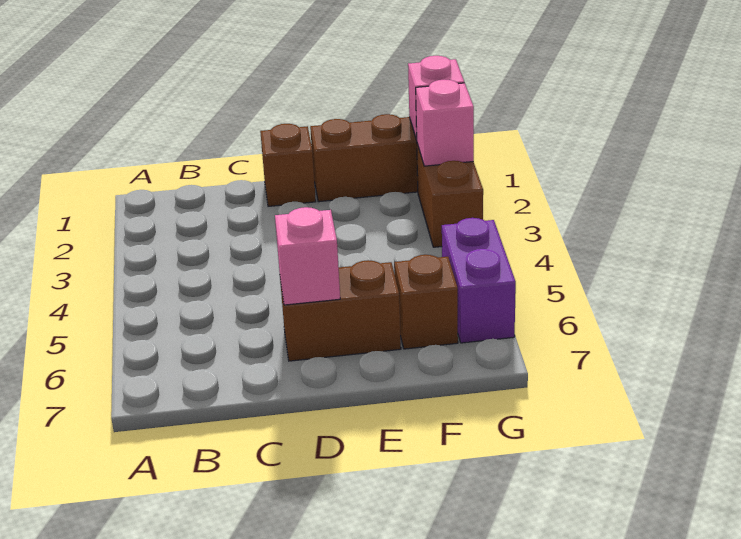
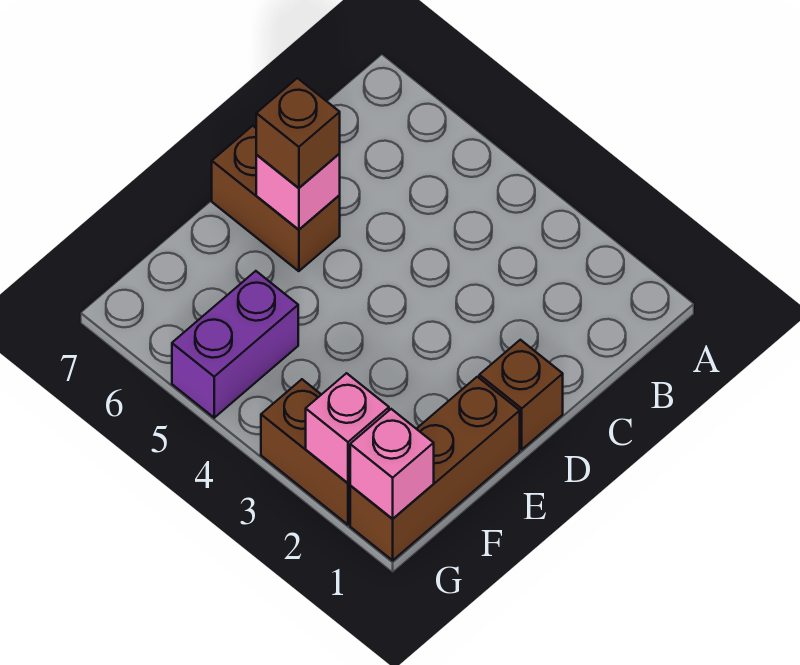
brown brick D6:E6 level 1 -> brown brick D6:D7 level 1
brown brick F6 level 1 -> brown brick D6 level 3
purple brick G5:G6 level 1 -> purple brick F5:G5 level 1

